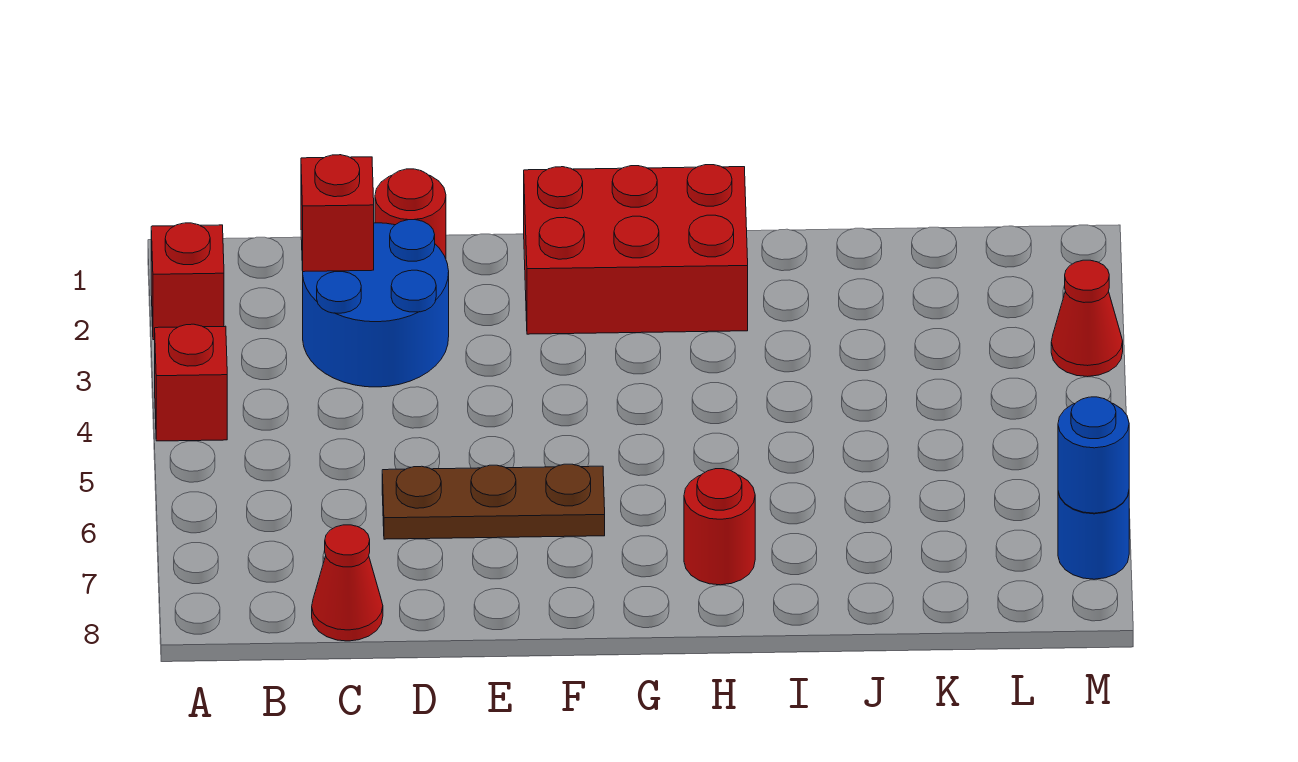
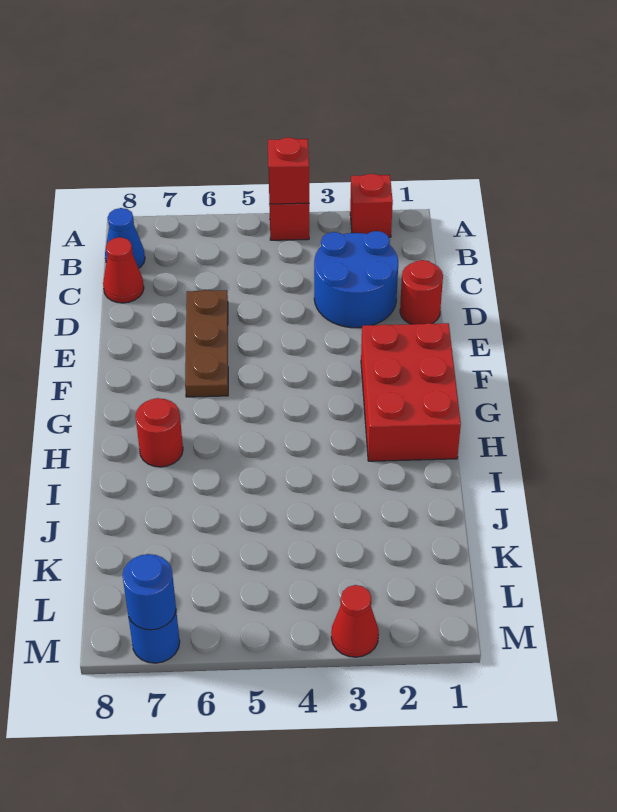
none -> blue cone B8 level 1
red brick C2 level 2 -> red brick A4 level 2

